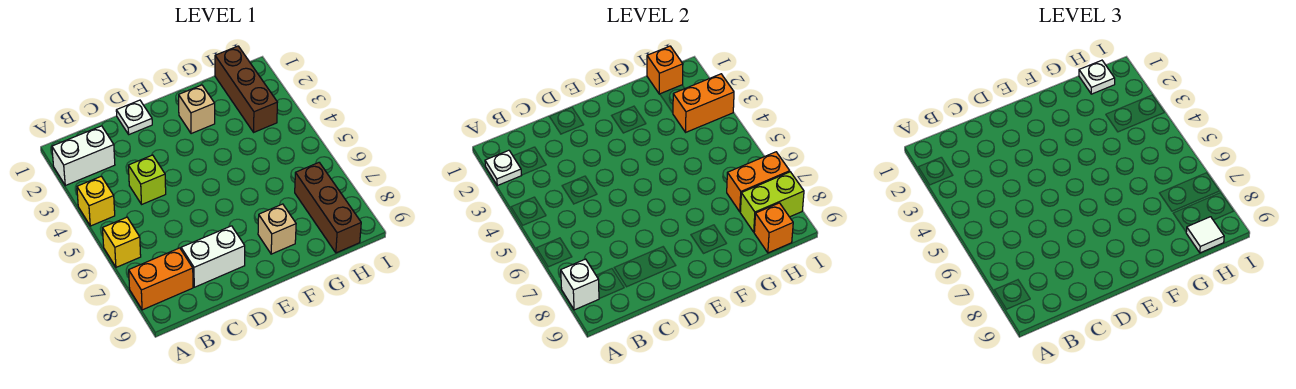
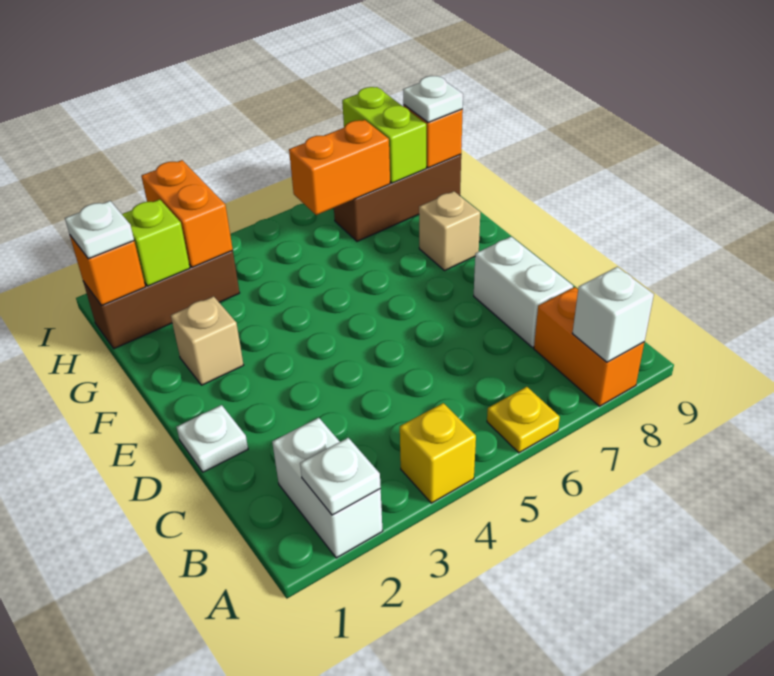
yellow brick A6 level 1 -> yellow plate A6 level 1
lime brick C4 level 1 -> lime brick H2 level 2
orange brick H7:I7 level 2 -> orange brick H6:H7 level 2
white tile H9 level 3 -> white plate H9 level 3

